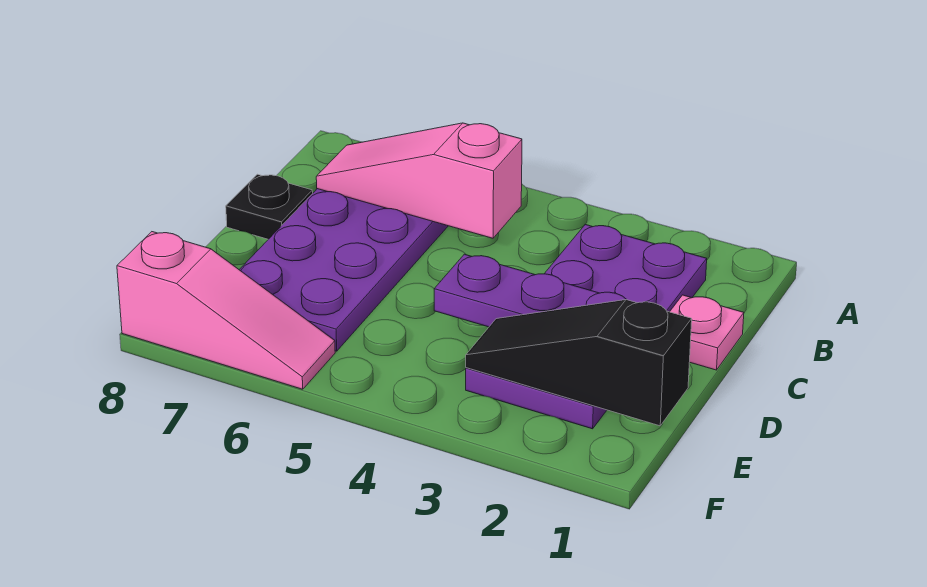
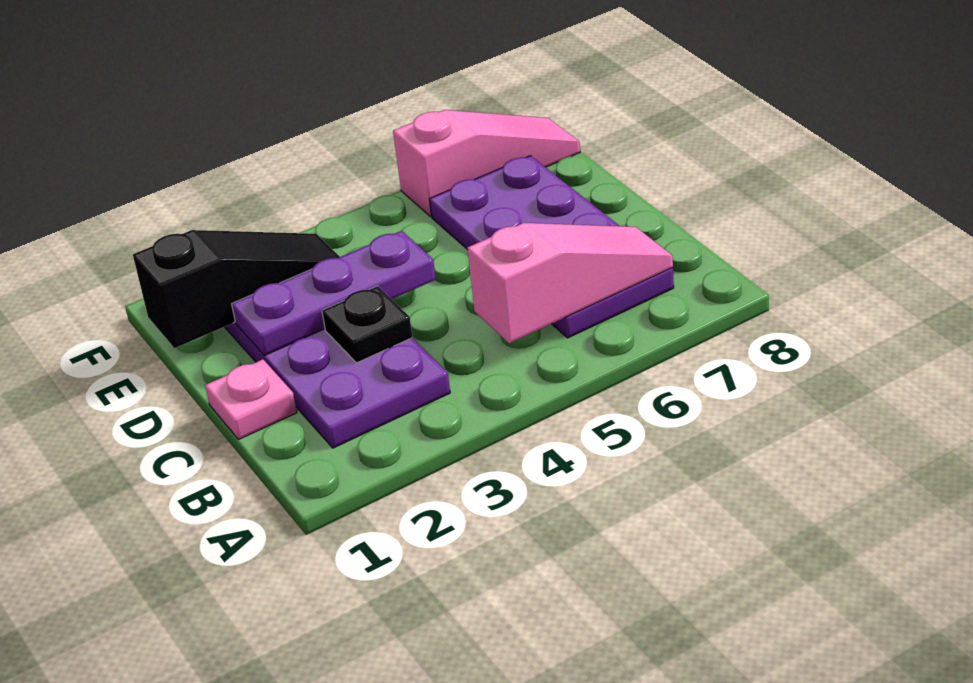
black plate C8 level 1 -> black plate C3 level 2
pink slope F6:F8 level 1 top 8 -> pink slope F6:F8 level 1 top 6

